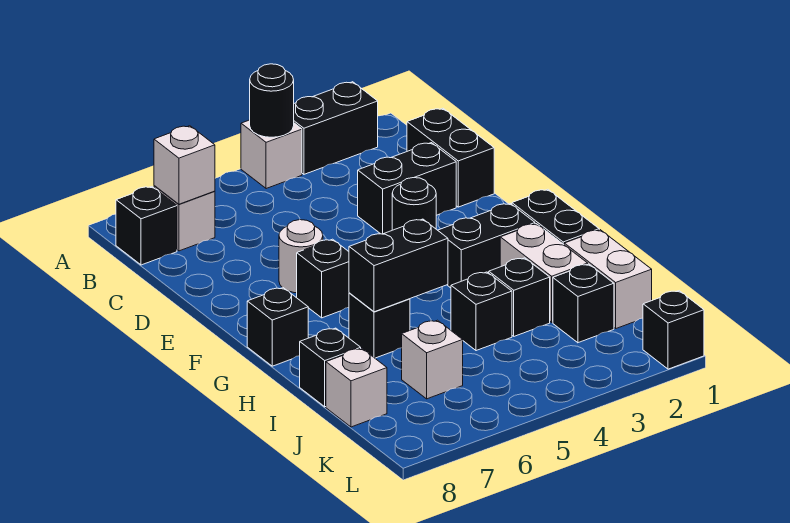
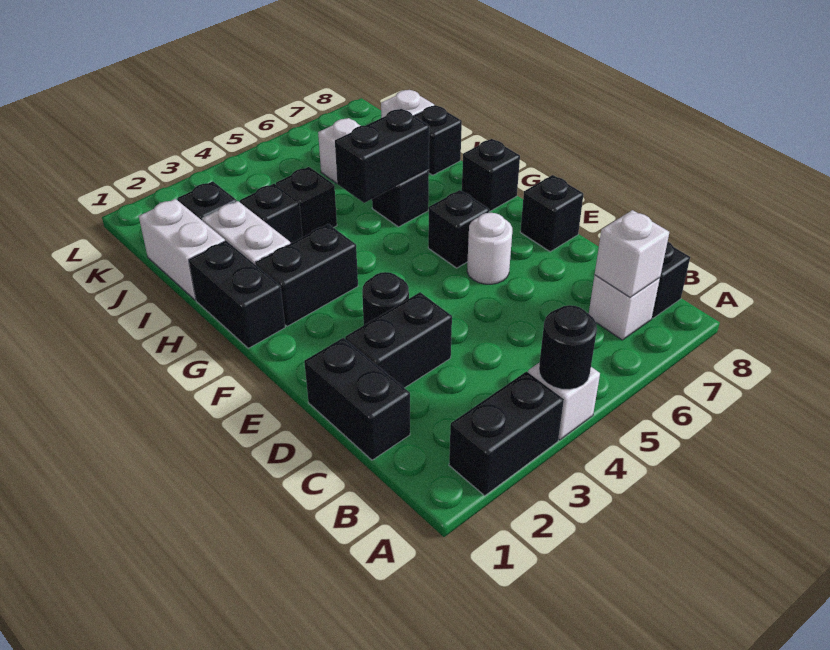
black brick L1 level 1 -> black brick E8 level 1

